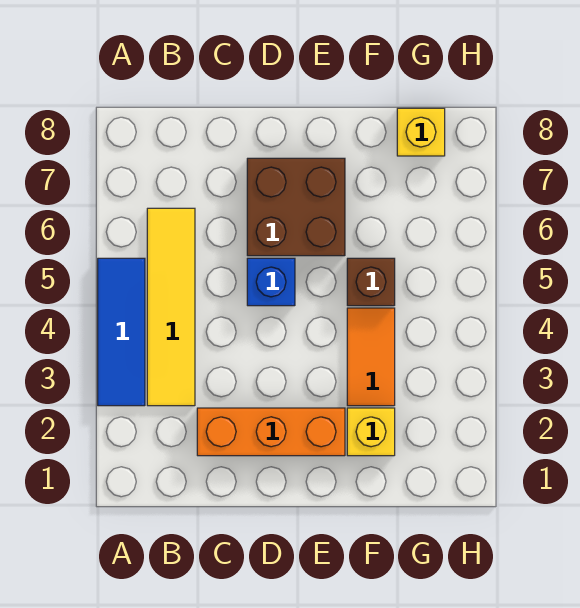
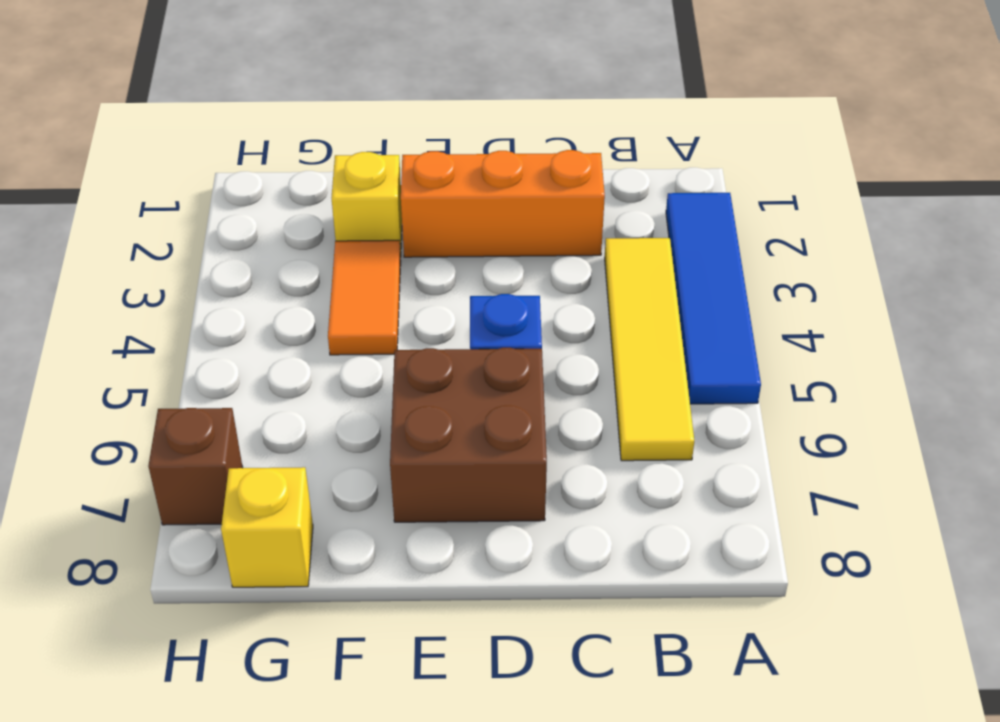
blue tile A3:A5 level 1 -> blue tile A2:A5 level 1
brown brick F5 level 1 -> brown brick H7 level 1

